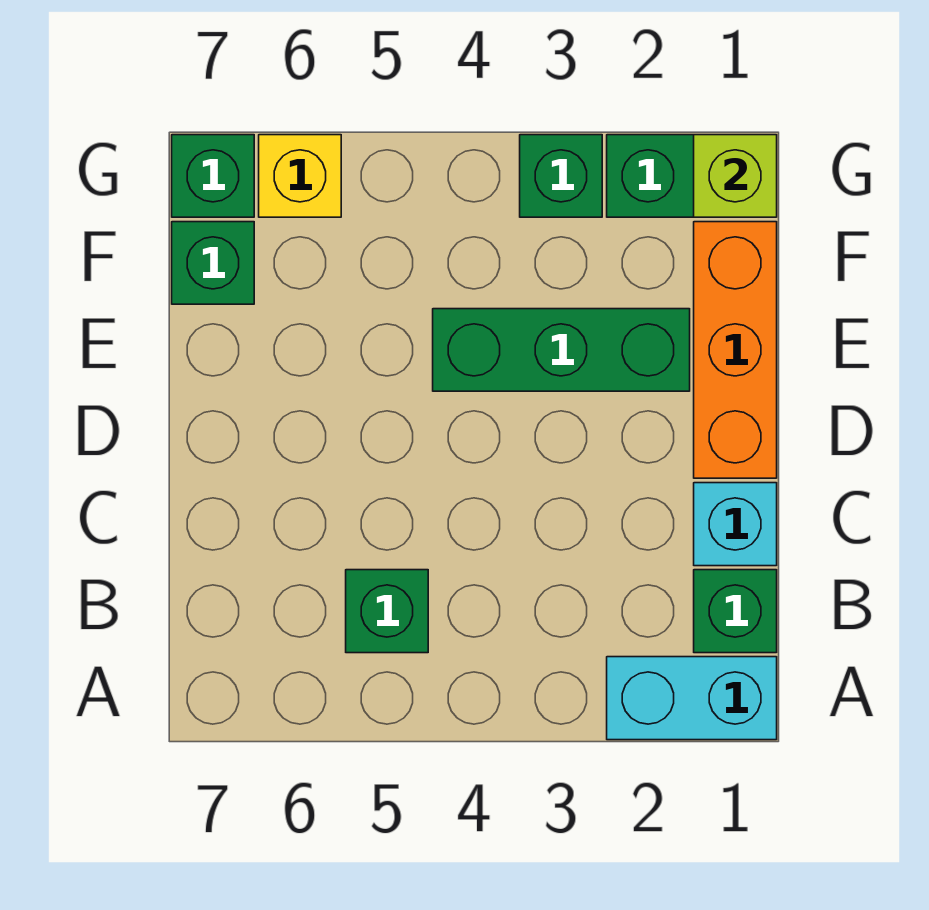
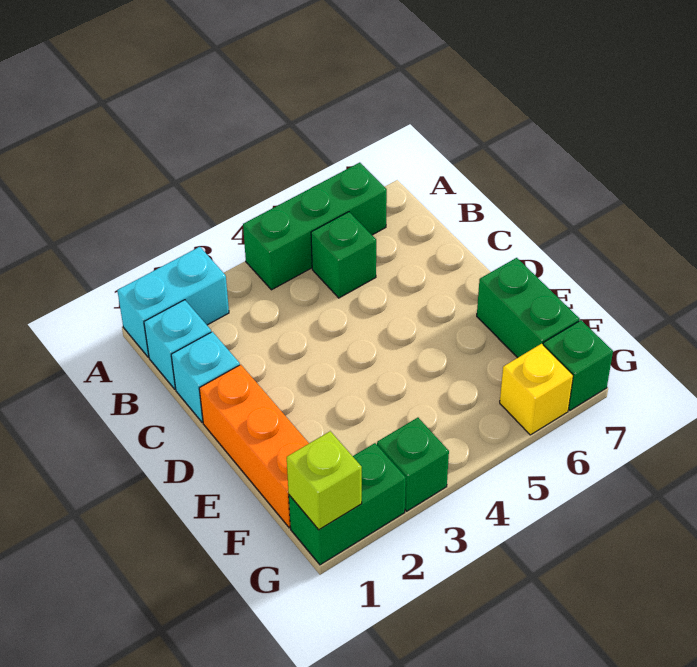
green brick B1 level 1 -> cyan brick B1 level 1
green brick E2:E4 level 1 -> green brick A4:A6 level 1
green brick F7 level 1 -> green brick E7:F7 level 1

